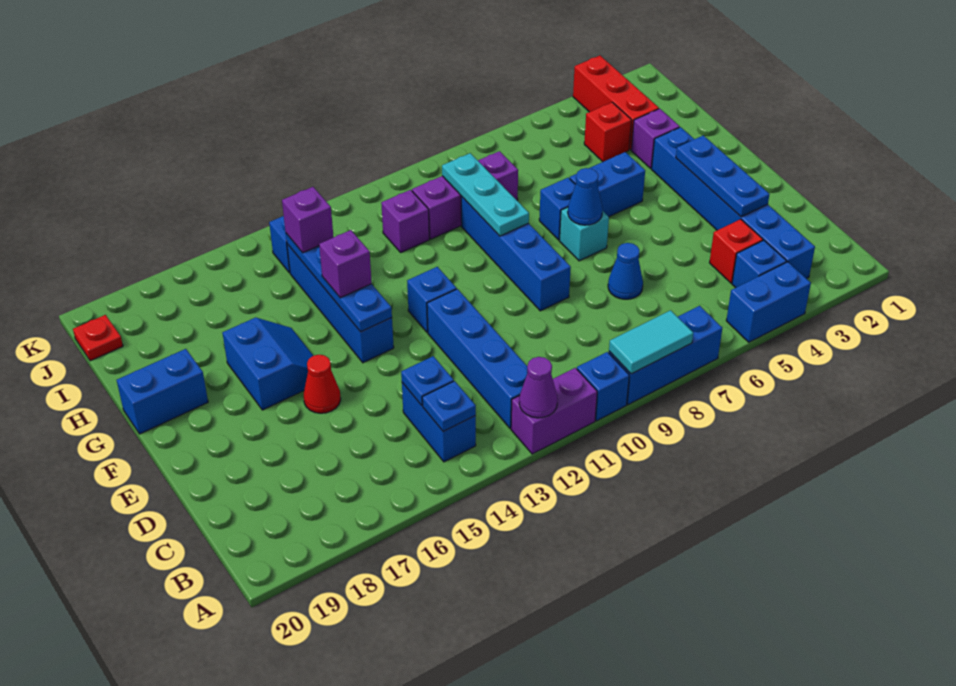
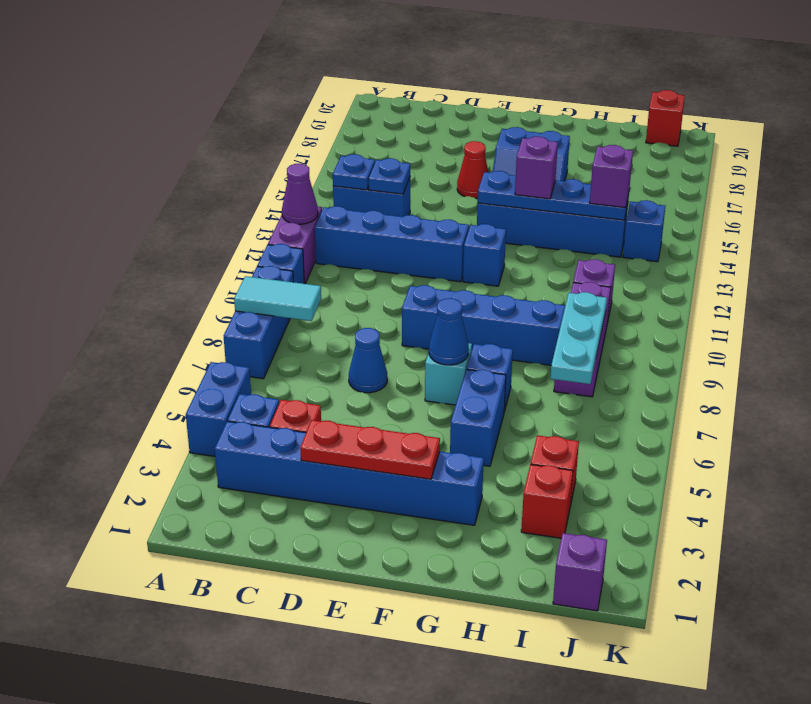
cyan tile A8:A9 level 2 -> cyan tile A8:B8 level 2
blue plate D3:F3 level 2 -> red plate D3:F3 level 2
cyan plate G9:I9 level 2 -> cyan plate I7:I9 level 2
blue brick G19:G20 level 1 -> none
purple brick H3 level 1 -> purple brick J1 level 1
red brick I3:K3 level 1 -> red brick I3 level 1
red plate J20 level 1 -> red brick J20 level 1

